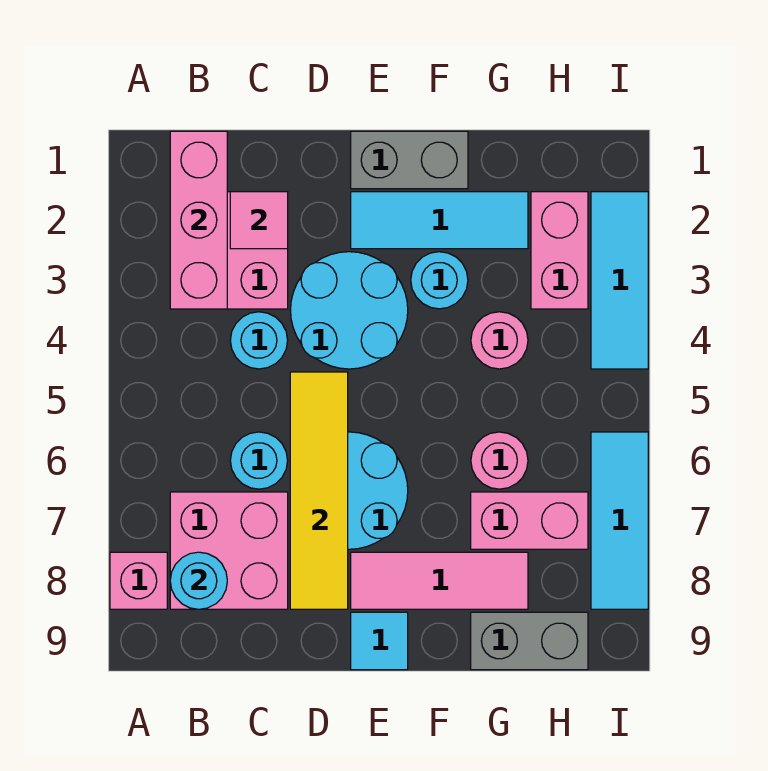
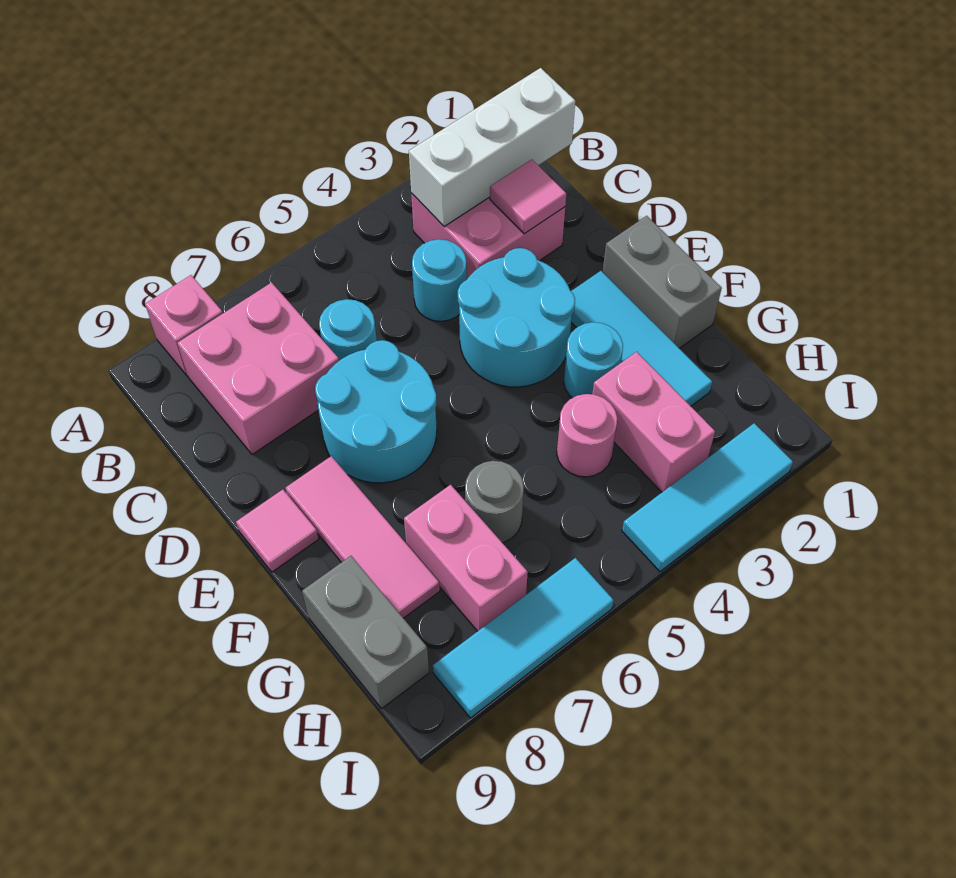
pink brick B1:B3 level 2 -> white brick B1:B3 level 2
cyan round brick B8 level 2 -> none
yellow tile D5:D8 level 2 -> none
cyan tile E9 level 1 -> pink tile E9 level 1
pink round brick G6 level 1 -> grey round brick G6 level 1
pink brick H2:H3 level 1 -> pink brick G3:H3 level 1

